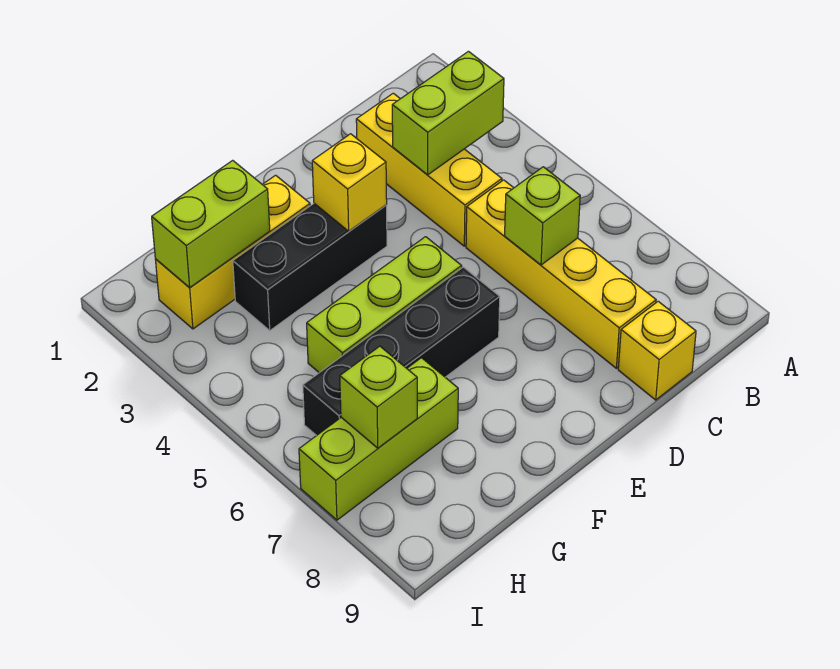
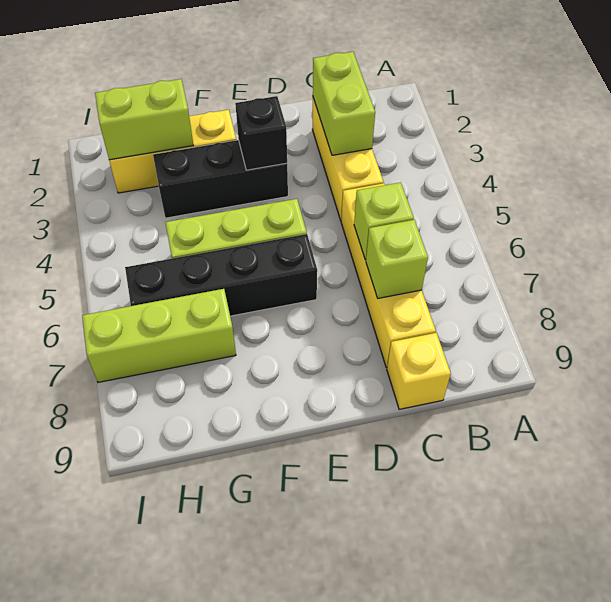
lime brick B3:C3 level 2 -> lime brick C2:C3 level 2
yellow brick E3 level 2 -> black brick E3 level 2
lime brick H7 level 2 -> lime brick C7 level 2

